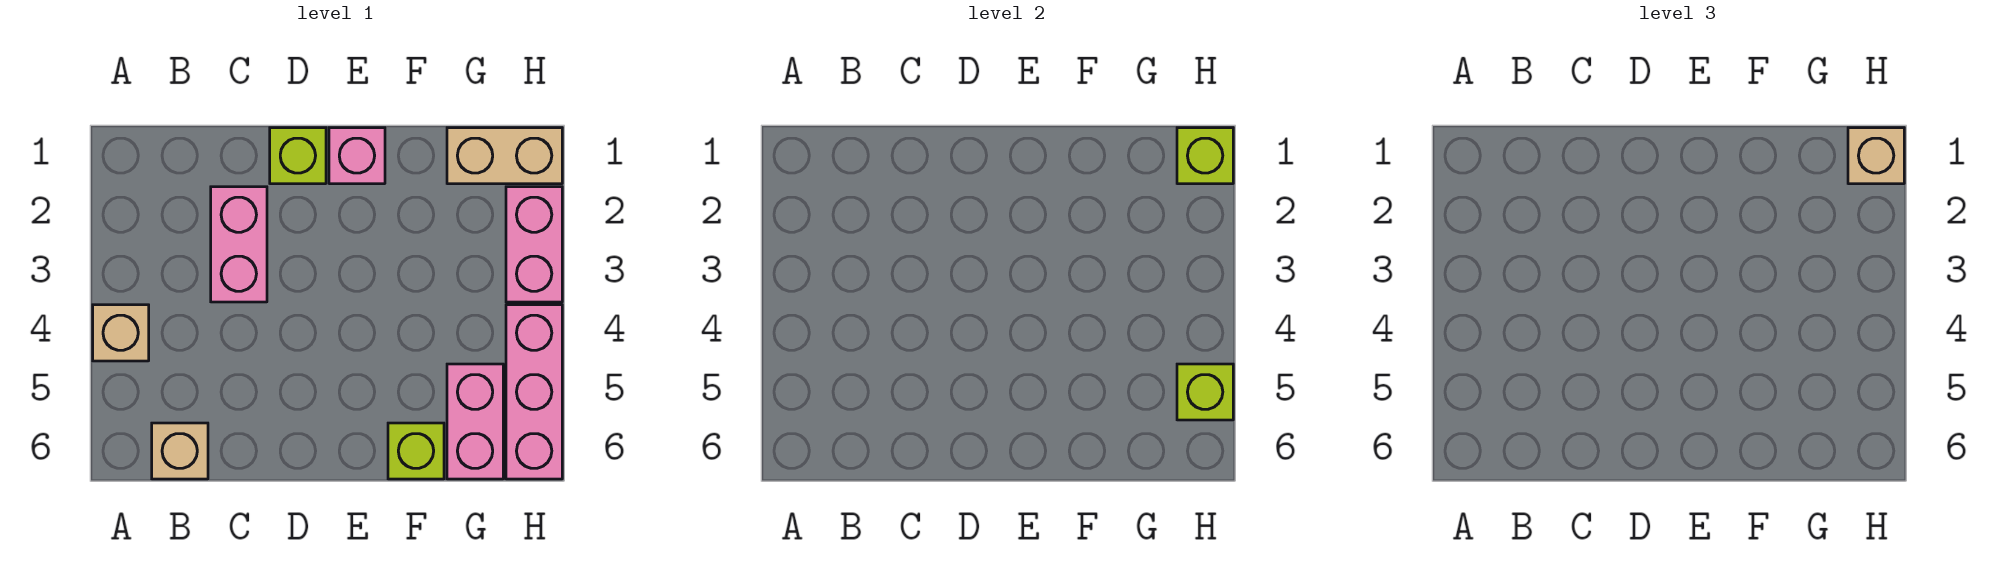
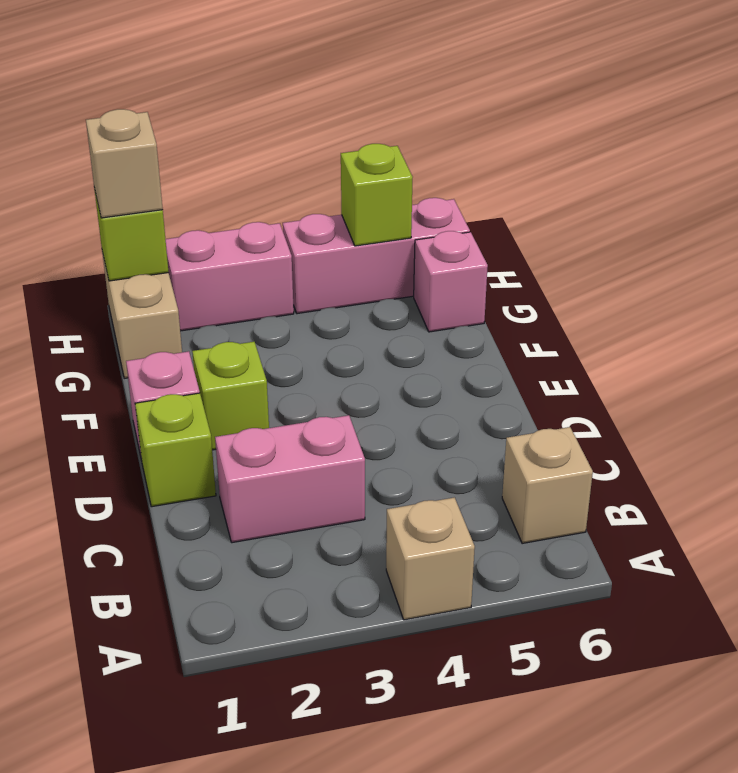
lime brick F6 level 1 -> lime brick E2 level 1
pink brick G5:G6 level 1 -> pink brick G6 level 1

